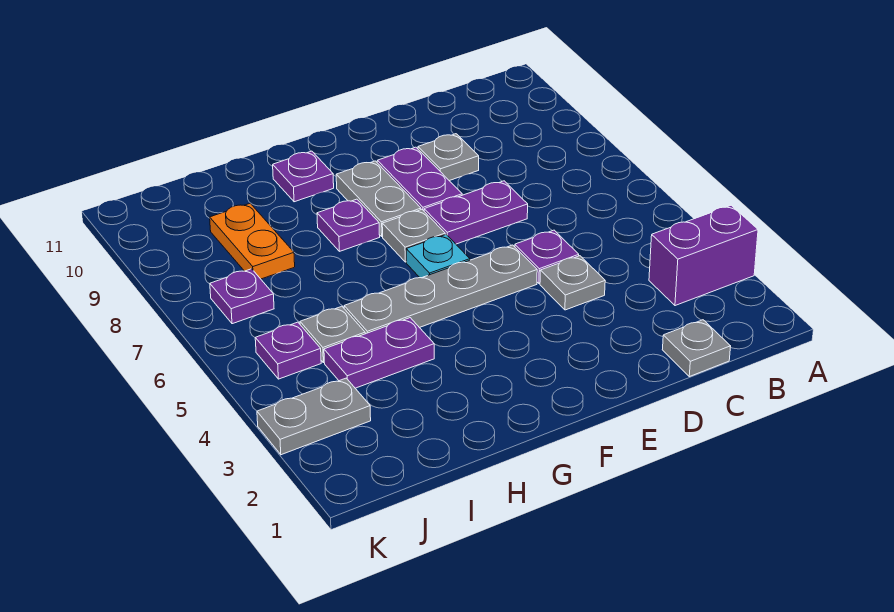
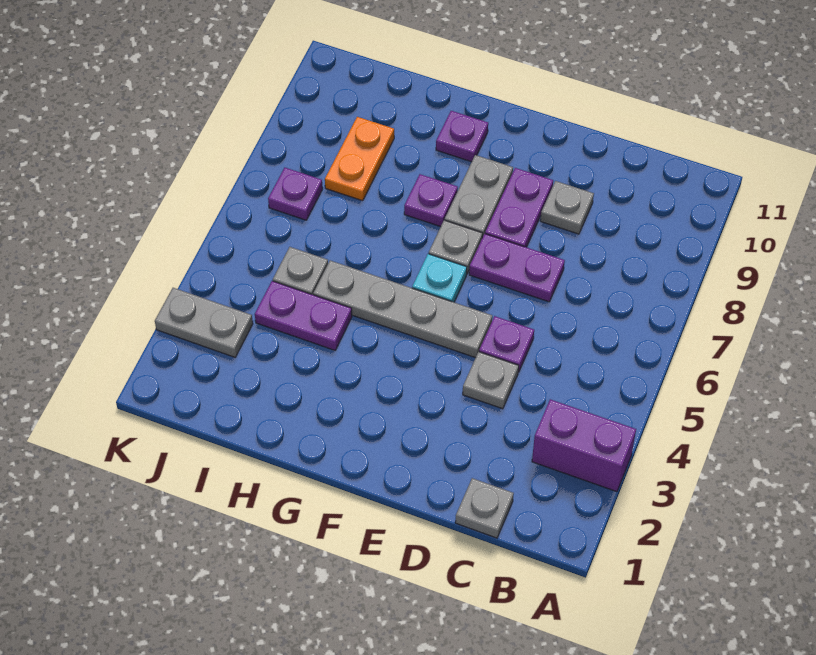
purple plate J5 level 1 -> none

